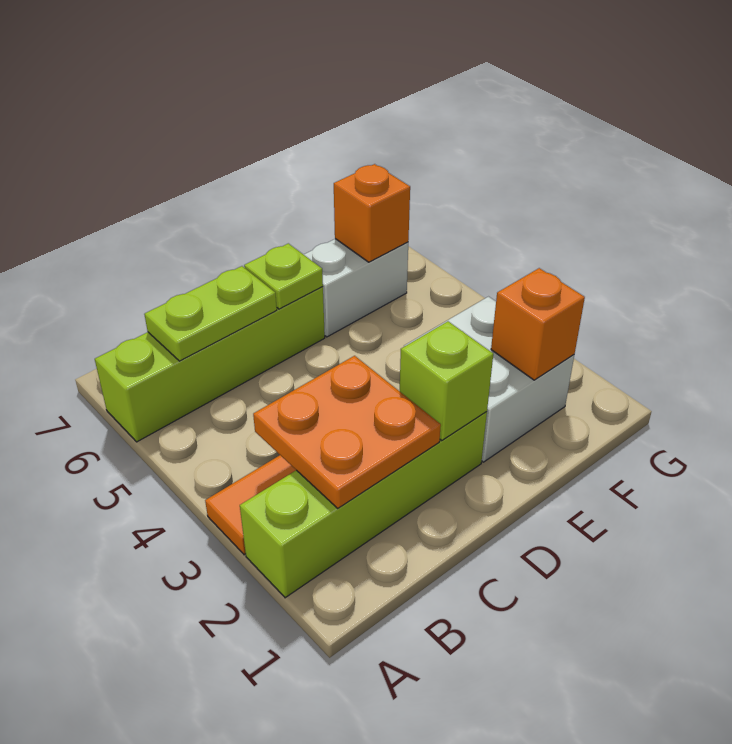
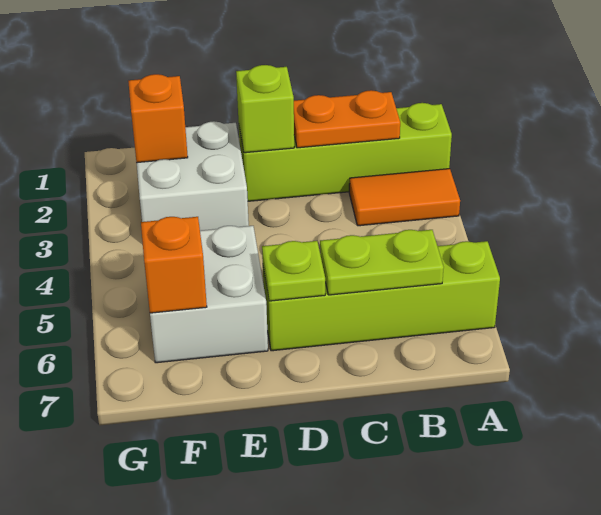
orange plate B2:C3 level 2 -> orange plate B2:C2 level 2
white brick E6:F6 level 1 -> white brick E5:F6 level 1

